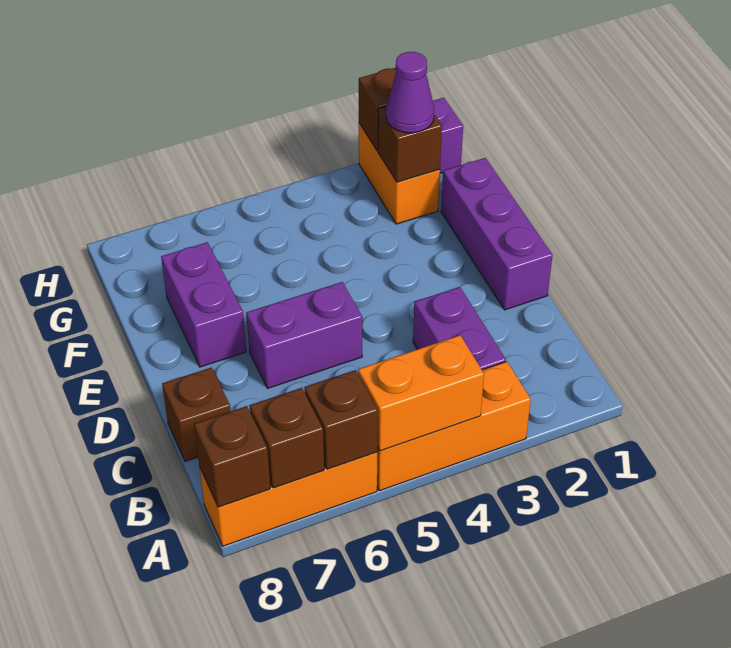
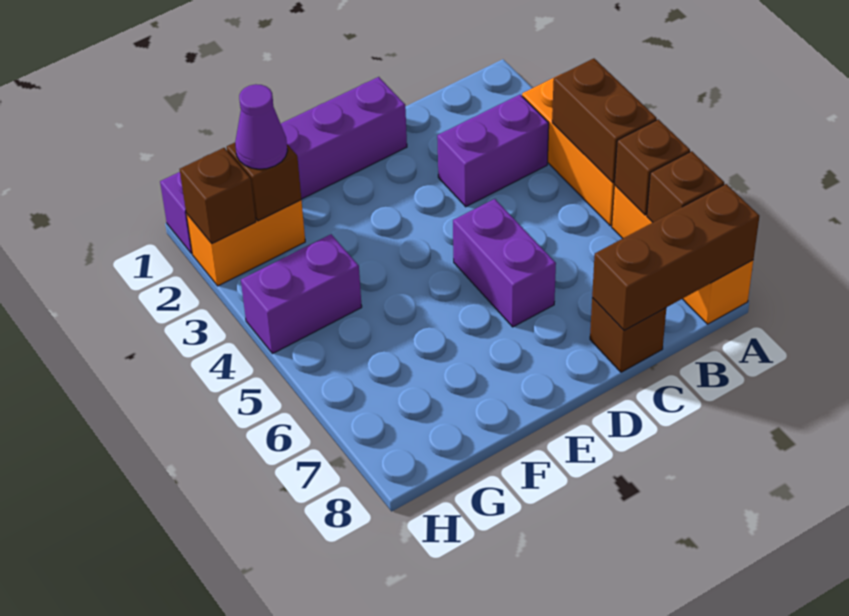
orange brick A4:A5 level 2 -> brown brick A4:A5 level 2
brown brick A8 level 2 -> brown brick A8:C8 level 2
purple brick E7:F7 level 1 -> purple brick G4:H4 level 1

